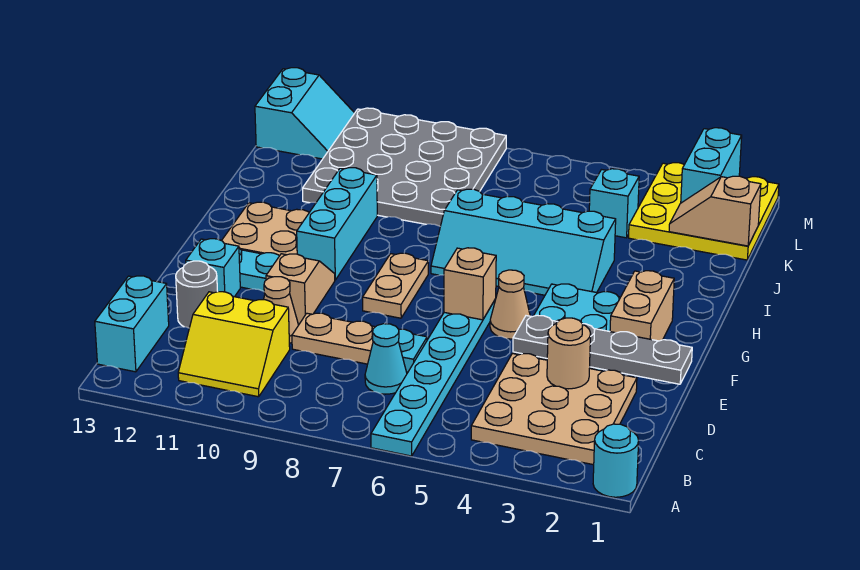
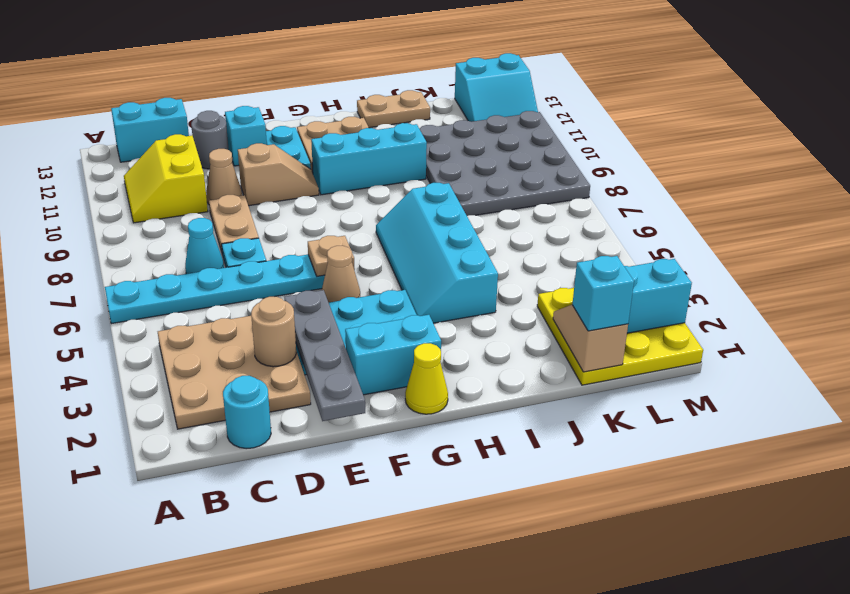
cyan round brick A1 level 1 -> cyan round brick C1 level 1
tan brick F2:G2 level 1 -> cyan brick F2:G2 level 1
tan brick F6 level 2 -> tan plate F6 level 2
tan plate F8:G8 level 1 -> tan plate I13:J13 level 1
none -> yellow cone G1 level 1
cyan brick K4 level 1 -> cyan brick K1 level 3

